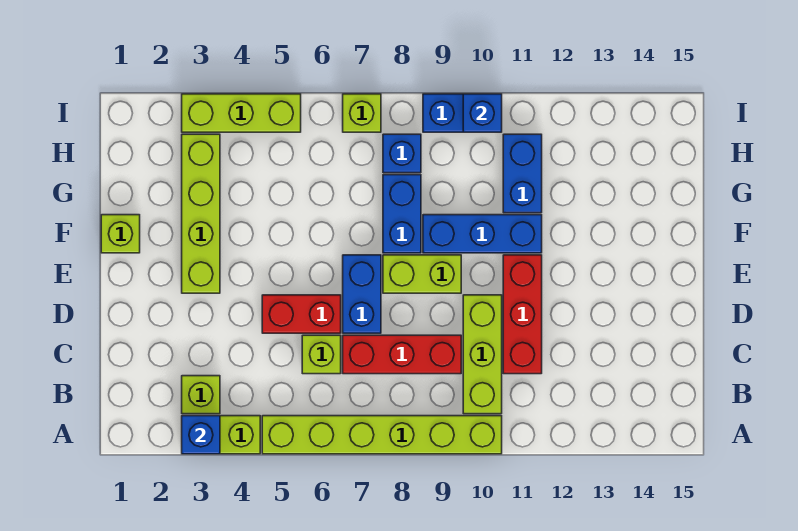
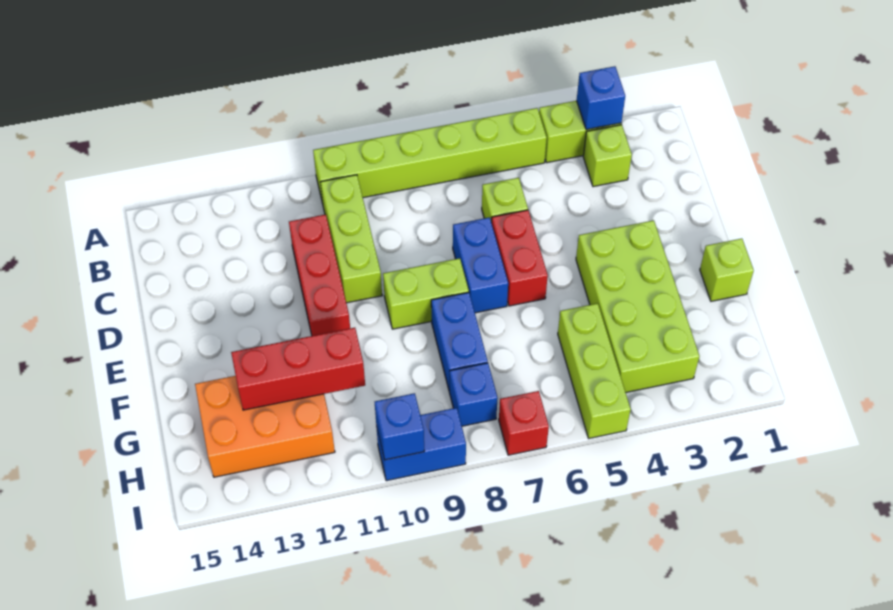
red brick C7:C9 level 1 -> red brick G11:G13 level 2
red brick D5:D6 level 1 -> red brick D6:E6 level 1
lime brick E3:H3 level 1 -> lime brick E3:H4 level 1
blue brick F9:F11 level 1 -> none
blue brick G11:H11 level 1 -> none
none -> orange brick G12:H14 level 1
lime brick I3:I5 level 1 -> lime brick G5:I5 level 1
lime brick I7 level 1 -> red brick I7 level 1

